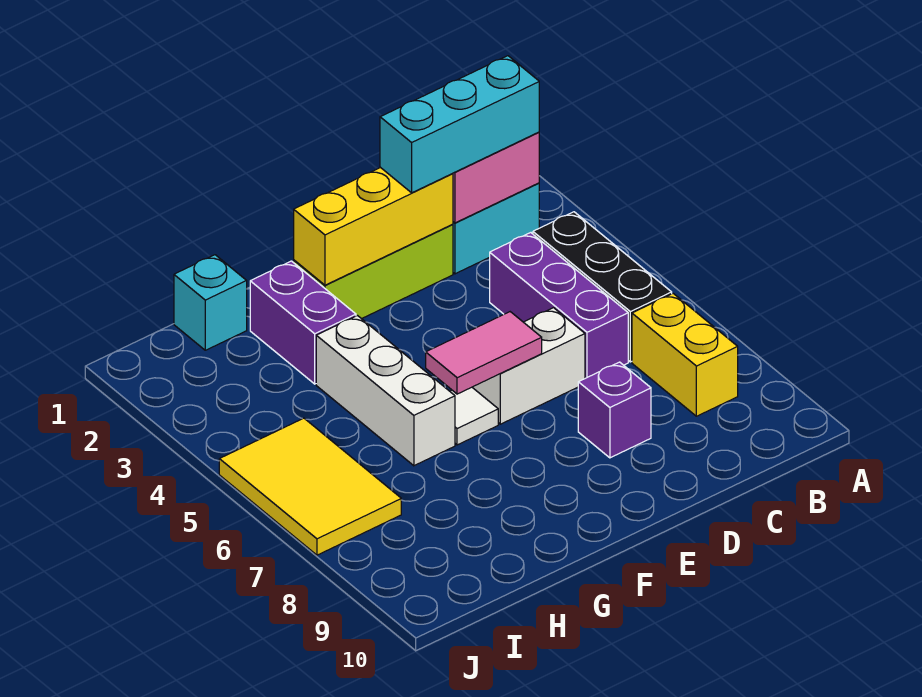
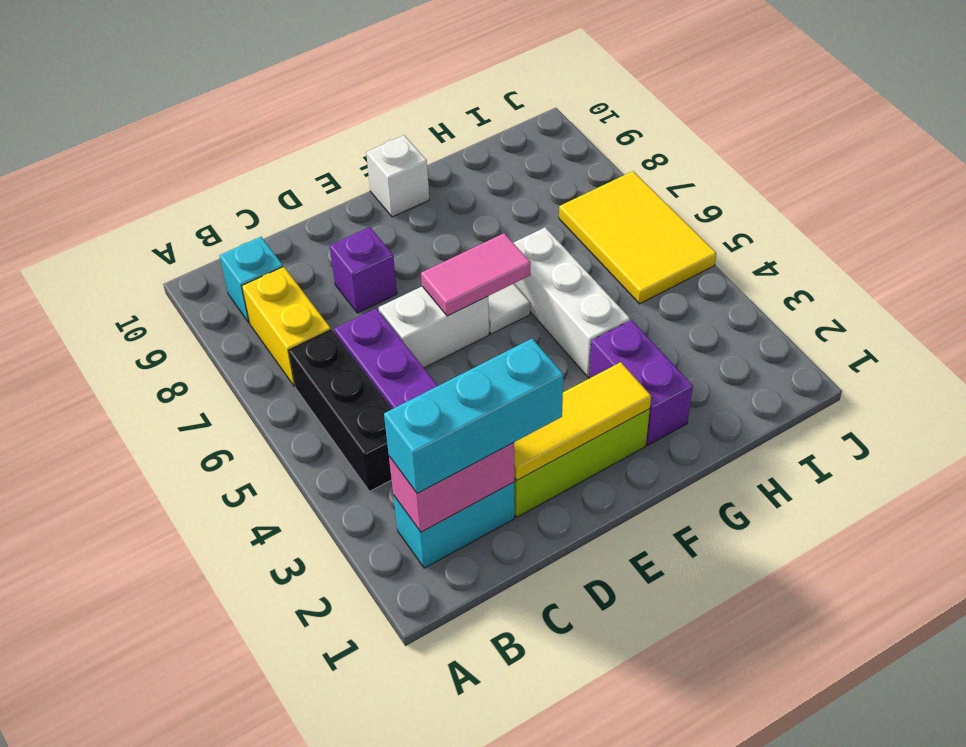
yellow brick D2:F2 level 2 -> yellow tile D2:F2 level 2
none -> white brick F10 level 1
cyan brick H1 level 1 -> cyan brick B9 level 1

